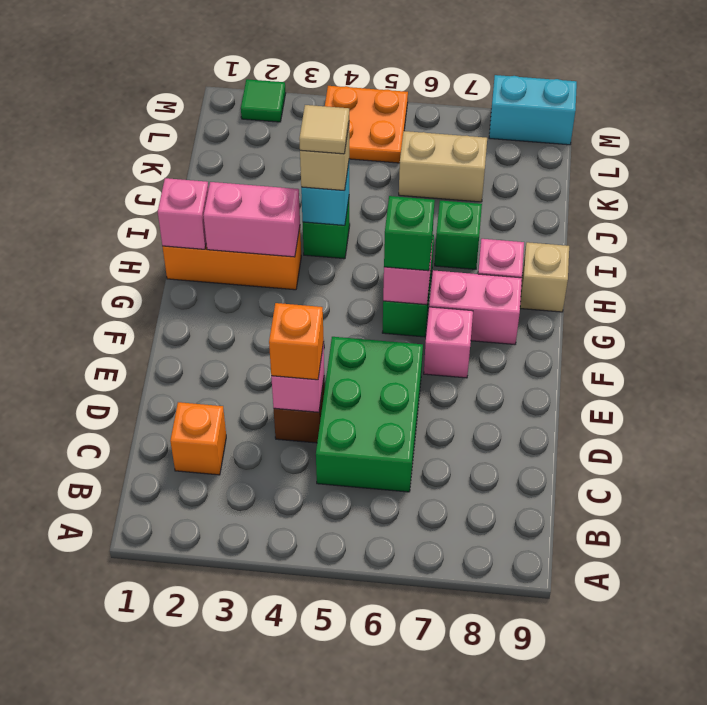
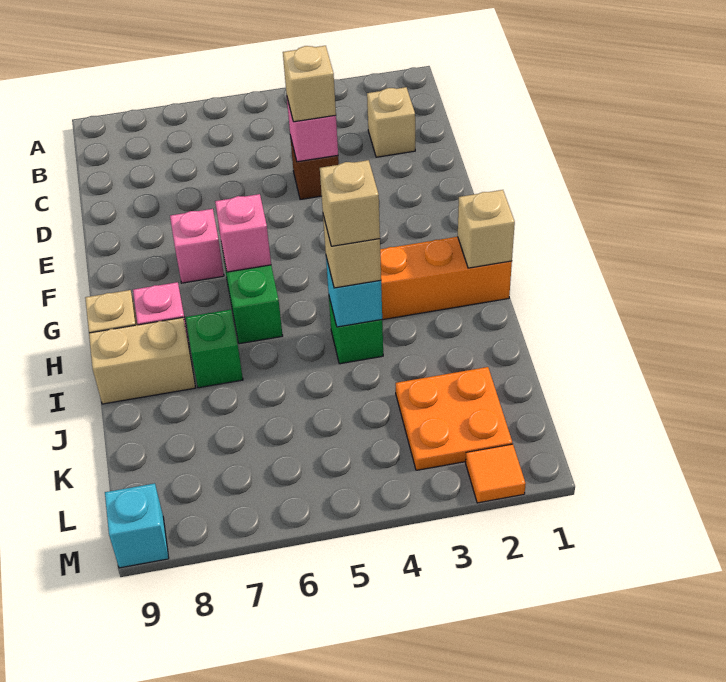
orange brick C2 level 1 -> tan brick C2 level 1
green brick C5:E6 level 1 -> none
orange brick D4 level 3 -> tan brick D4 level 3
green brick G6 level 3 -> none
pink brick G7:G8 level 1 -> none
pink brick H1 level 2 -> tan brick H1 level 2
pink brick H2:H3 level 2 -> none
tan tile I4 level 4 -> tan brick I4 level 4
tan brick K6:K7 level 1 -> tan brick I8:I9 level 1
orange plate L4:M5 level 1 -> orange plate K2:L3 level 1
green tile M2 level 1 -> orange tile M2 level 1
cyan brick M8:M9 level 1 -> cyan brick M9 level 1

